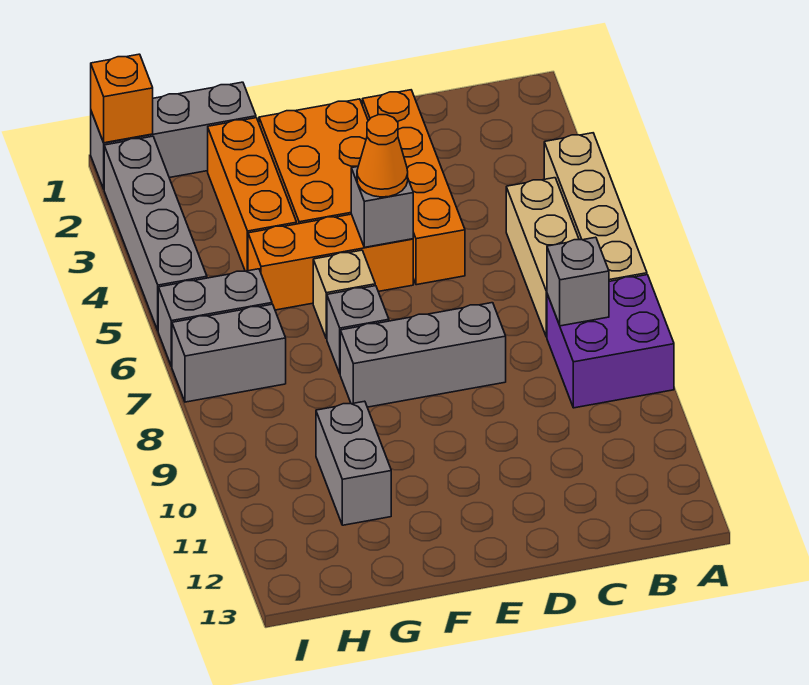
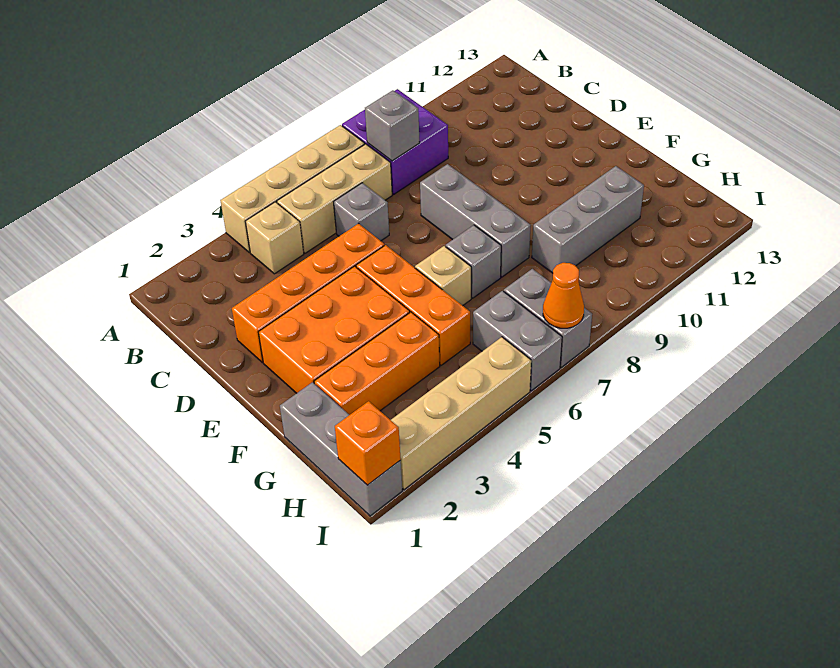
none -> tan brick B4 level 1
grey brick E5 level 2 -> grey brick C6 level 1
orange cone E5 level 3 -> orange cone I7 level 2
grey brick G10:G11 level 1 -> grey brick G9:G11 level 1
grey brick I2:I5 level 1 -> tan brick I2:I5 level 1

